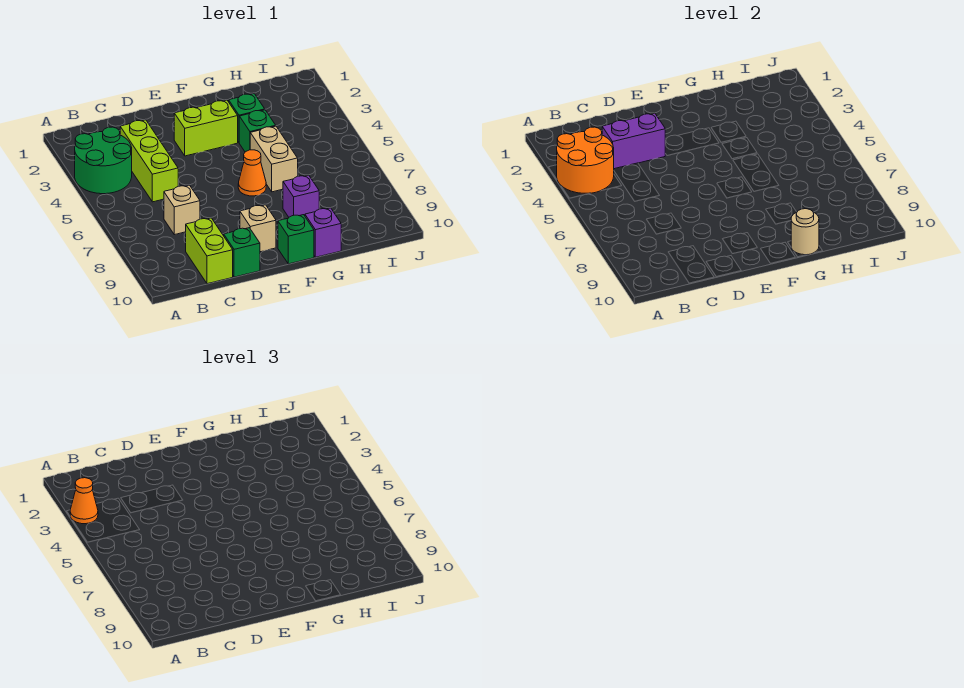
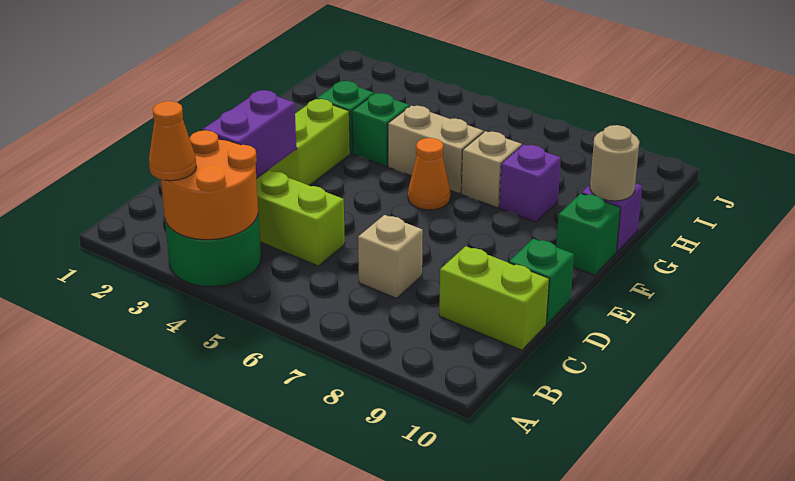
tan brick E9 level 1 -> tan brick G7 level 1

